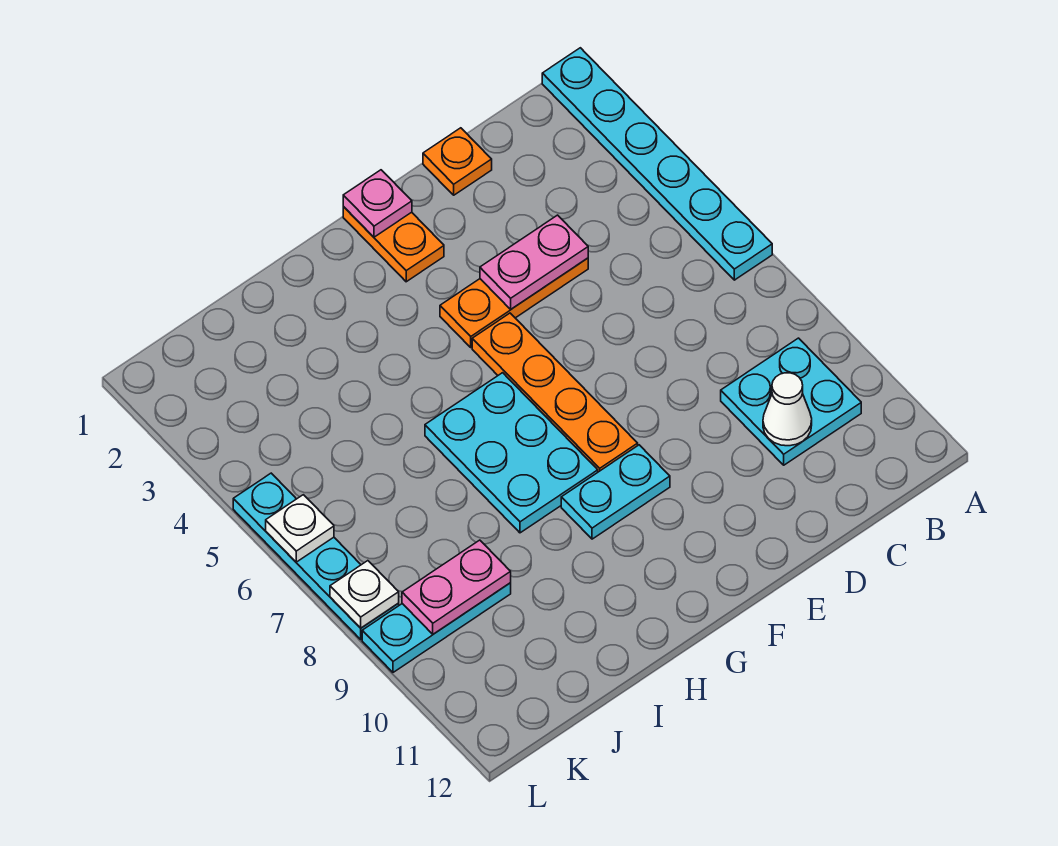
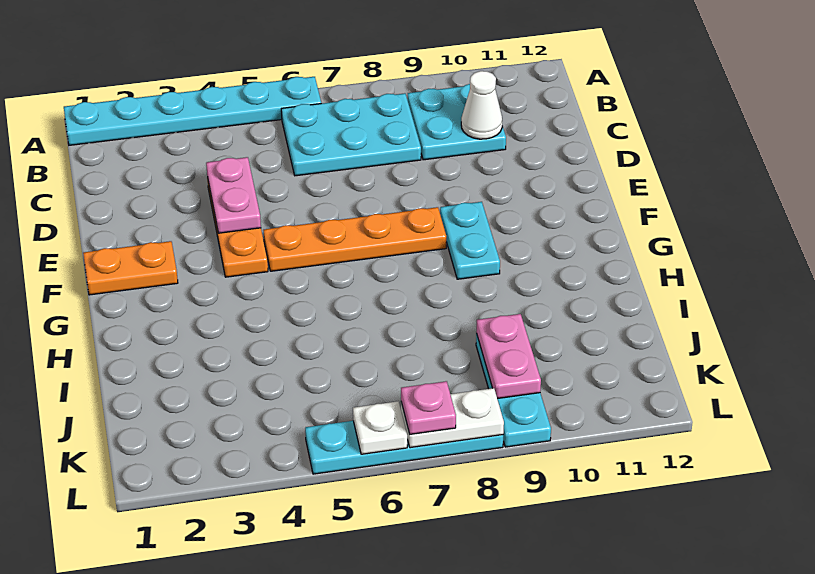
orange plate D1 level 1 -> none
pink plate F1 level 2 -> pink plate L7 level 3
cyan plate G6:H8 level 1 -> cyan plate B6:C8 level 1
white plate L8 level 2 -> white plate L7:L8 level 2

